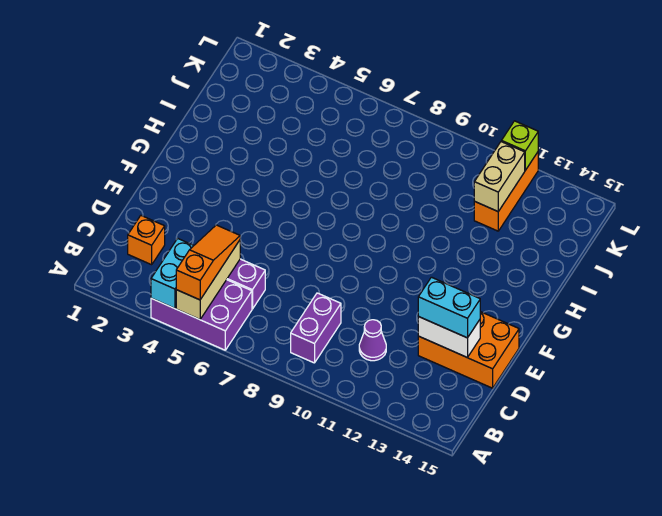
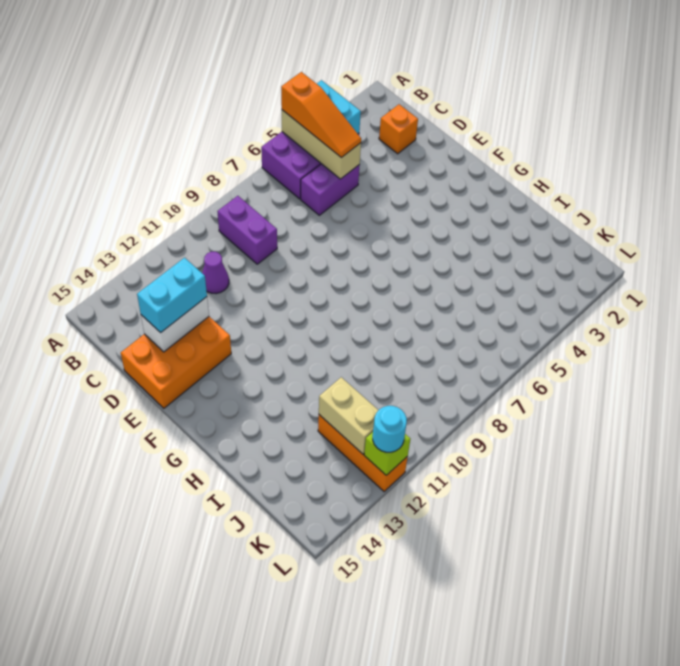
none -> cyan round brick L12 level 3

